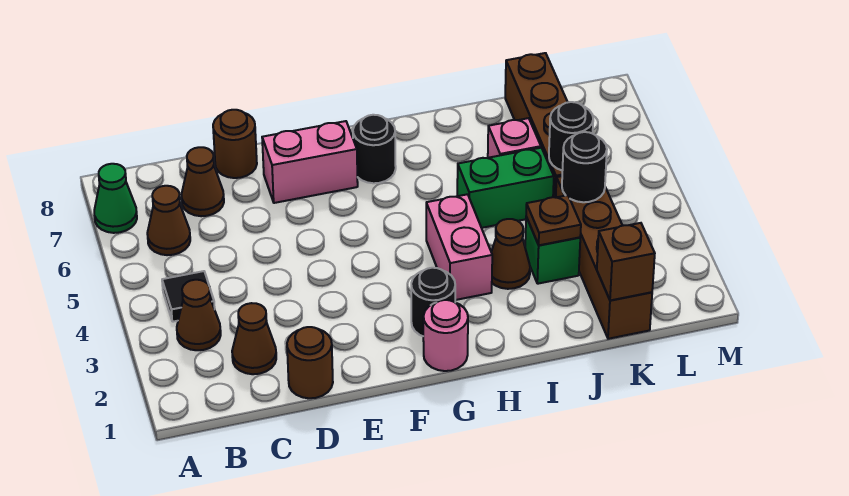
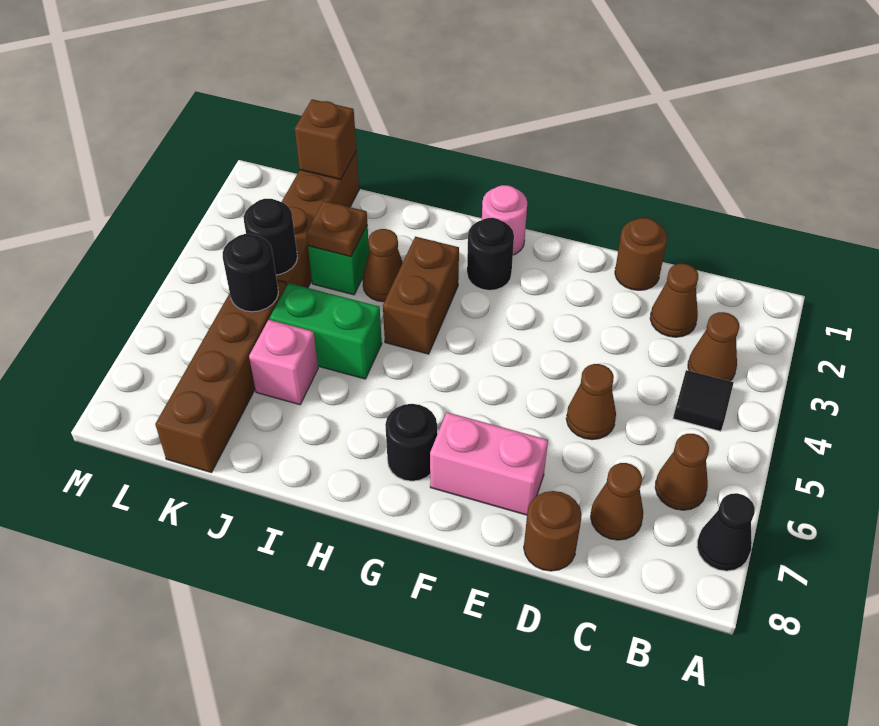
green cone A7 level 1 -> black cone A7 level 1
none -> brown cone D5 level 1
pink brick H3:H4 level 1 -> brown brick H3:H4 level 1

